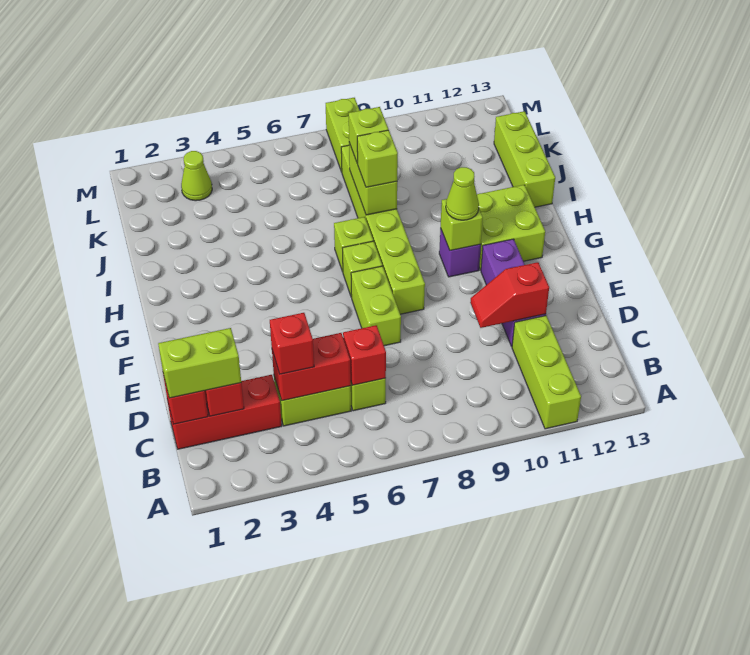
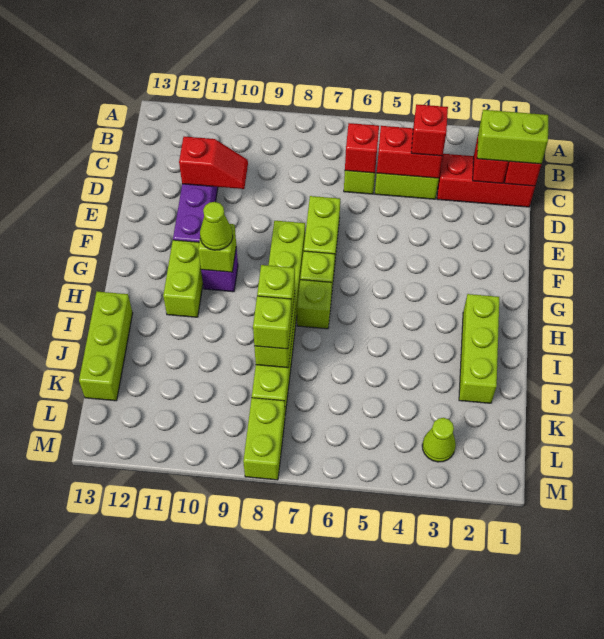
lime brick A11:C11 level 1 -> lime brick H2:J2 level 1
lime brick G11:H12 level 1 -> lime brick G11:H11 level 1

